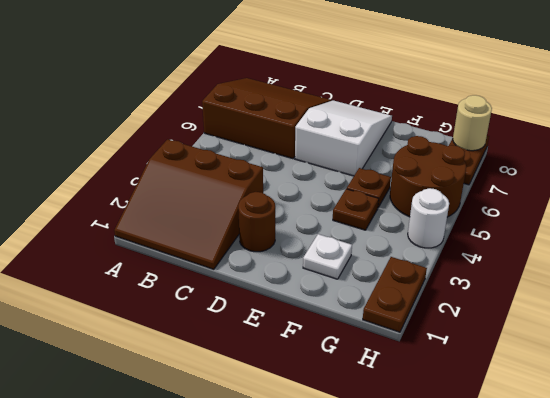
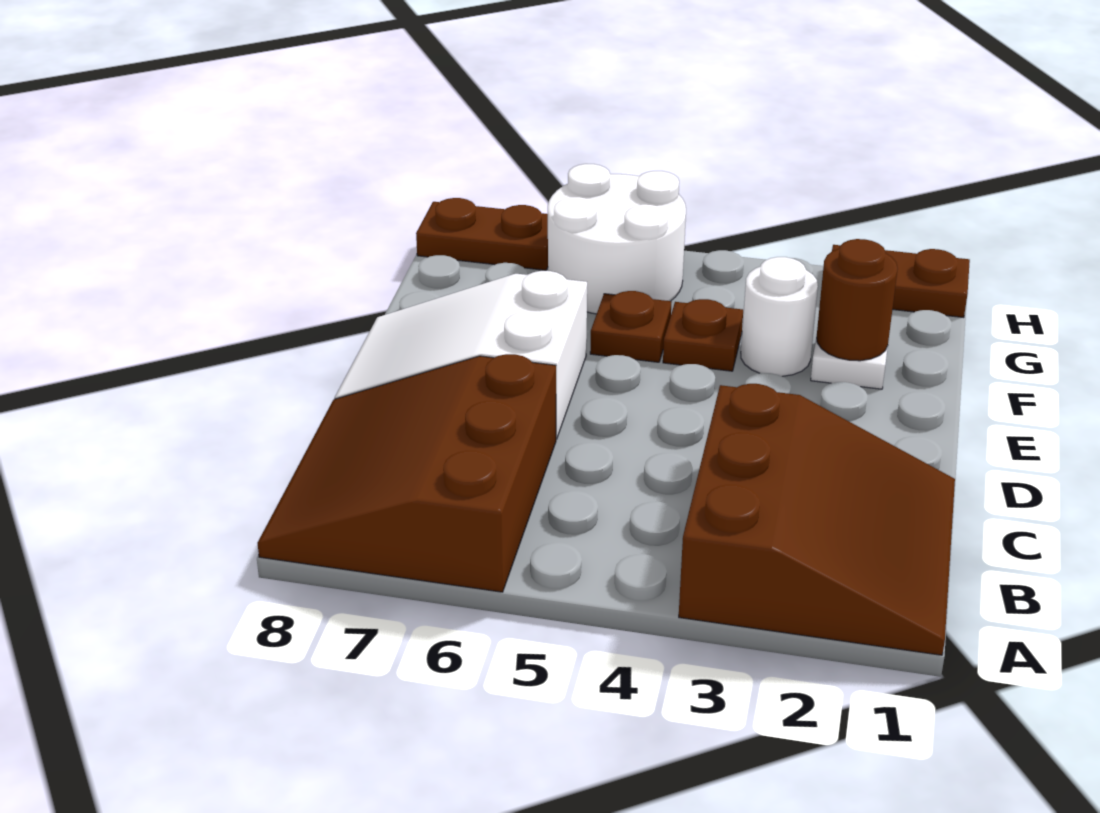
brown round brick D2 level 1 -> brown round brick F2 level 2
brown round brick G5:H6 level 1 -> white round brick G5:H6 level 1
white round brick H4 level 1 -> white round brick F3 level 1
tan round brick H8 level 2 -> none

